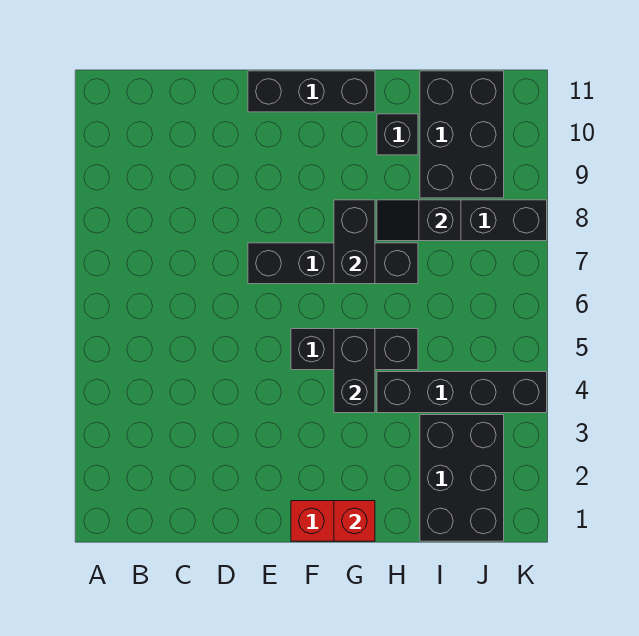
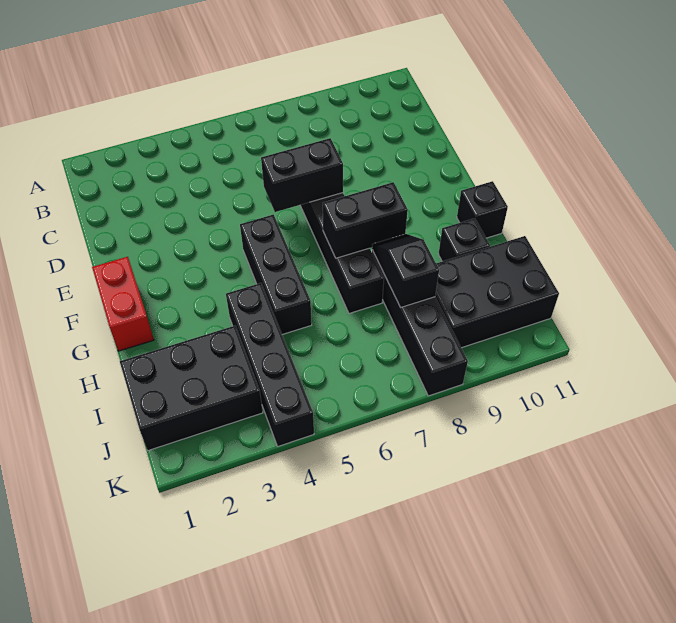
black brick E11:G11 level 1 -> black brick G11 level 1
red brick G1 level 2 -> none
black brick G4:G5 level 2 -> black brick E6:E7 level 2

